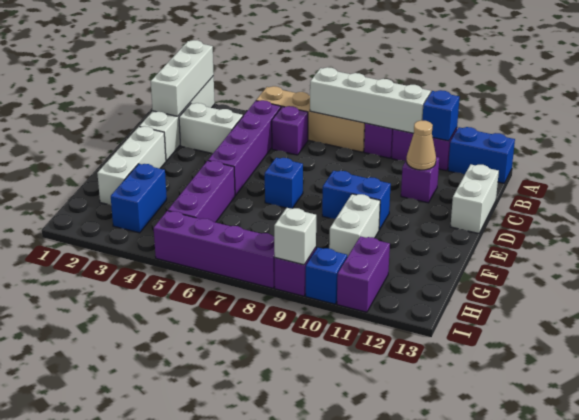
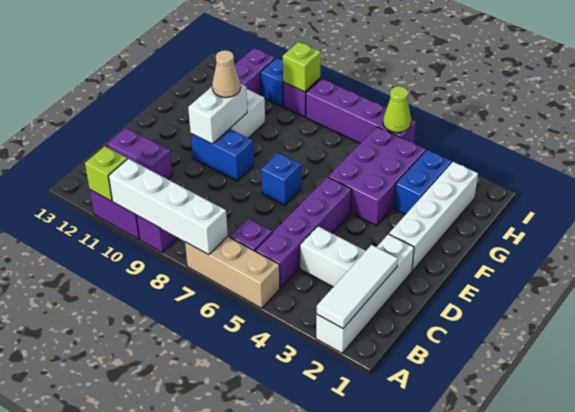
white brick A2:C2 level 2 -> white tile A2:C2 level 2
tan brick A5:A8 level 1 -> tan brick A5:A7 level 1
blue brick A11 level 2 -> lime brick A11 level 2
blue brick A12:A13 level 1 -> none
purple brick C11 level 1 -> purple brick C11:C12 level 1
tan cone C11 level 2 -> tan cone F10 level 3
white brick C13:D13 level 1 -> white brick E10:F10 level 2
white brick E2:G2 level 1 -> white brick E2:H2 level 1
purple brick F5:H5 level 1 -> purple brick F4:H5 level 1
none -> lime cone I5 level 2
white brick I9 level 2 -> lime brick I9 level 2

